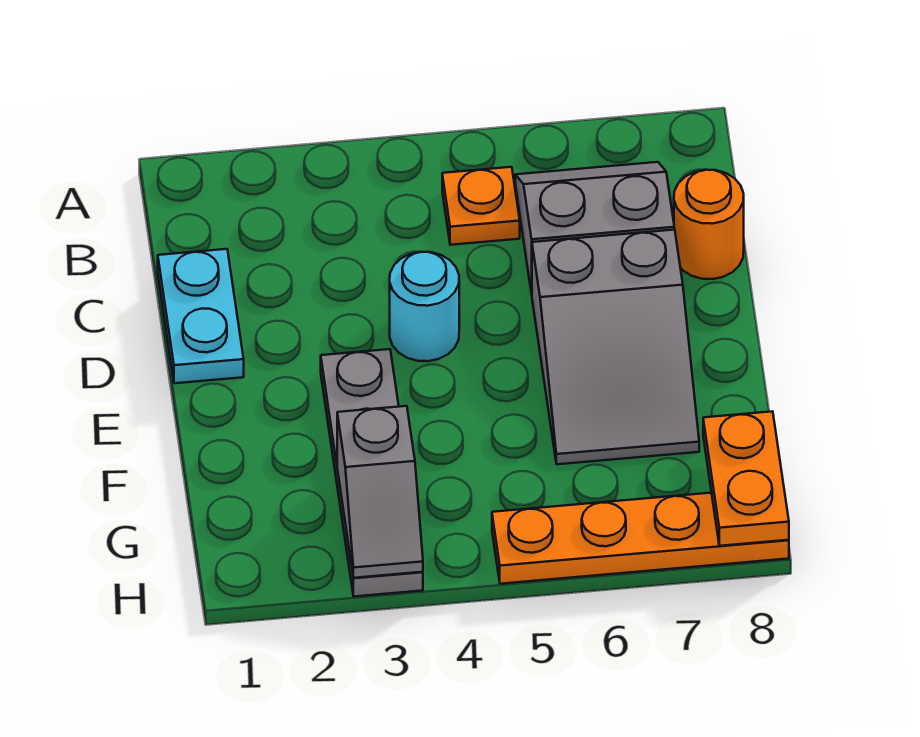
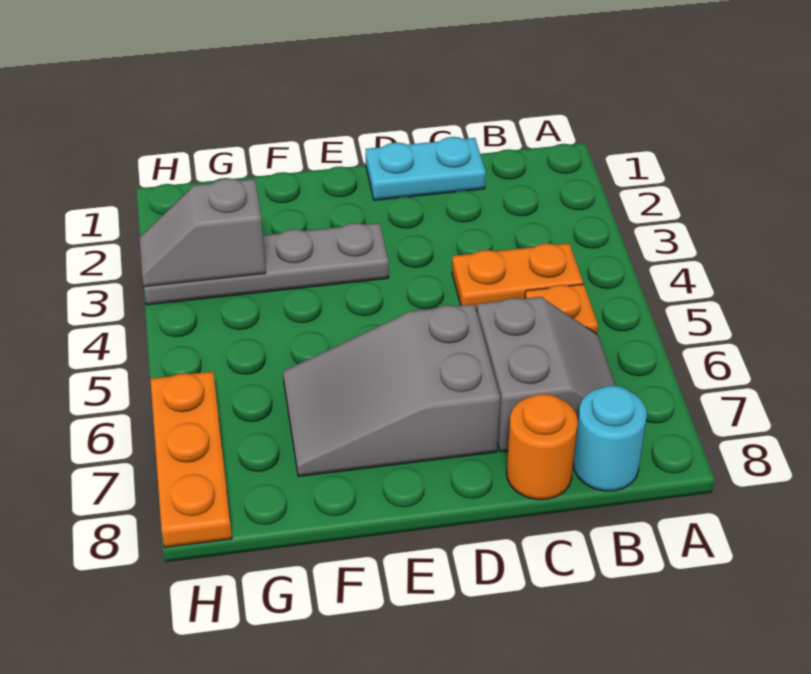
cyan round brick D4 level 1 -> cyan round brick B8 level 1
orange plate G8:H8 level 2 -> orange plate B4:C4 level 1
orange plate H5:H8 level 1 -> orange plate H6:H8 level 1

